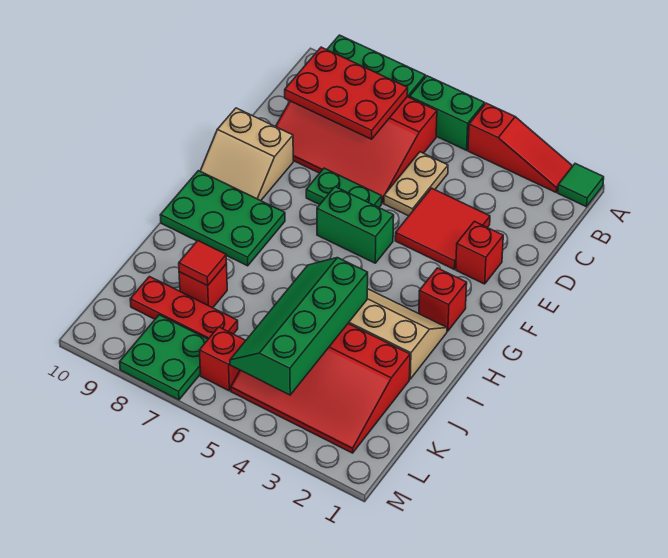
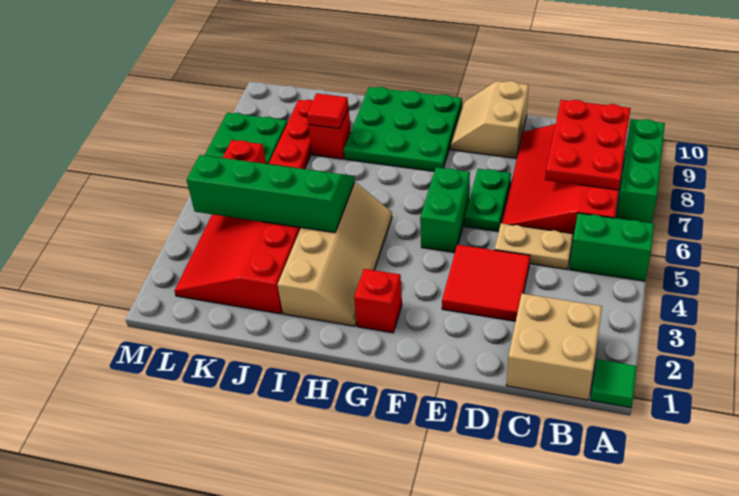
red slope A2:A4 level 1 top 4 -> none
green brick A5:A6 level 1 -> green brick A5:B5 level 1
none -> tan brick B1:C2 level 1
red brick E2 level 1 -> none
green plate G8:H10 level 1 -> green plate G8:I10 level 1

